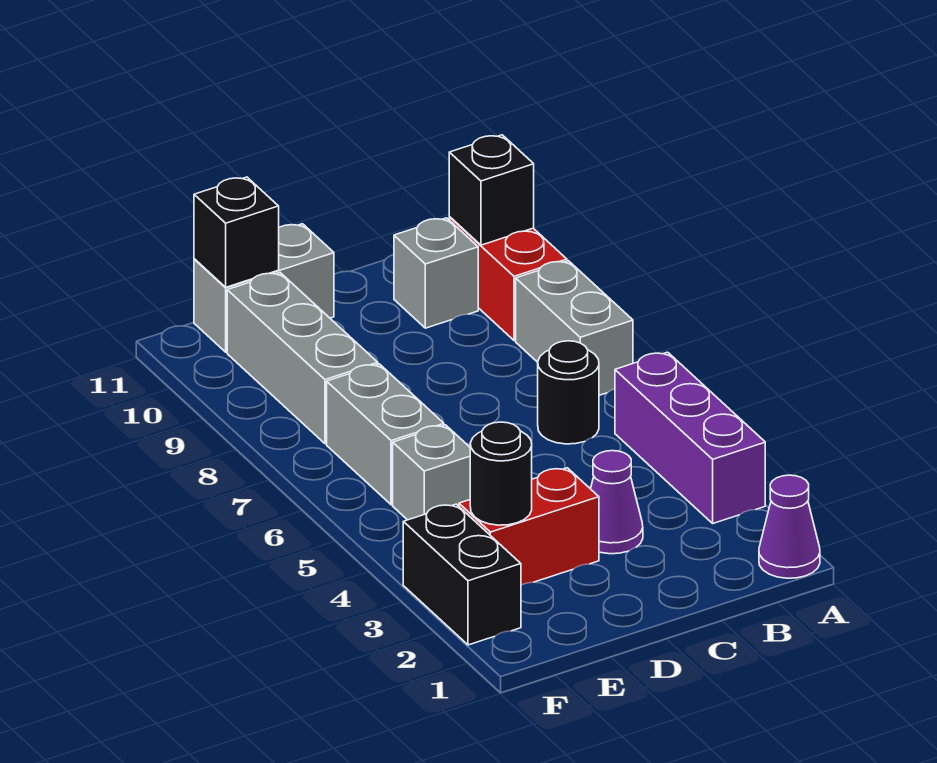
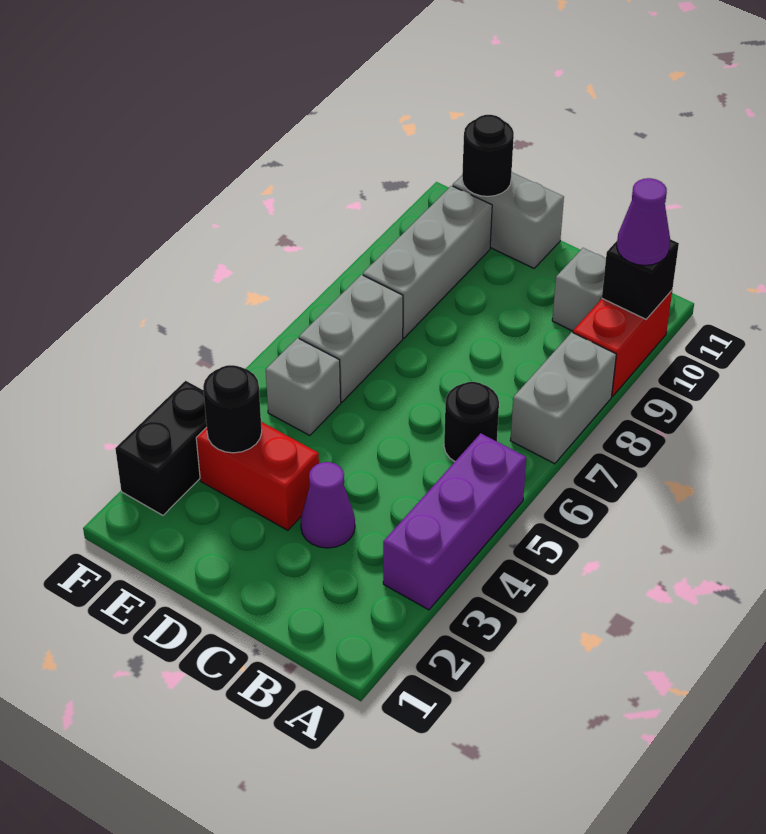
purple cone A1 level 1 -> purple cone A10 level 3
black brick E11 level 2 -> black round brick E11 level 2

